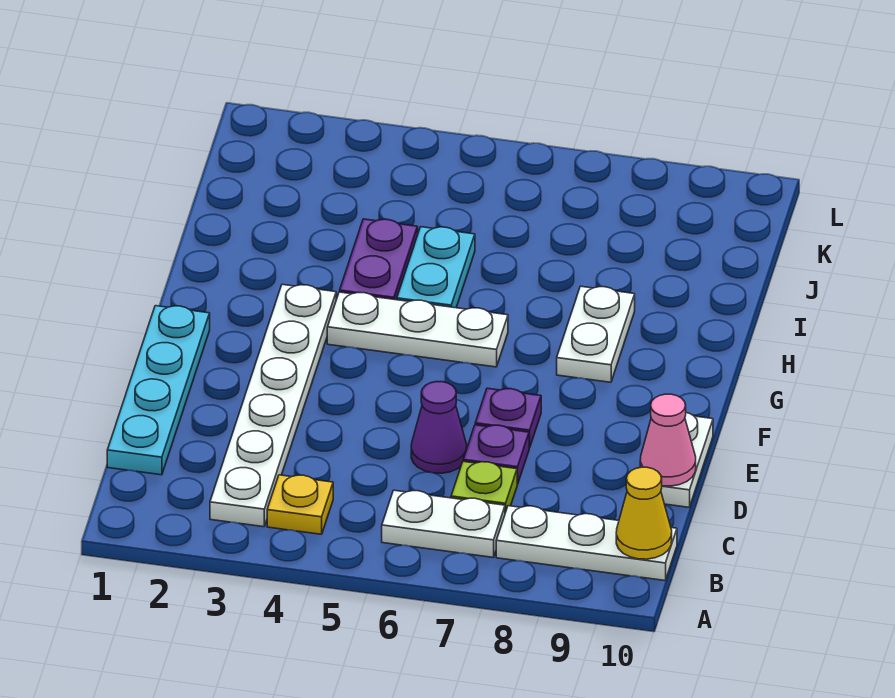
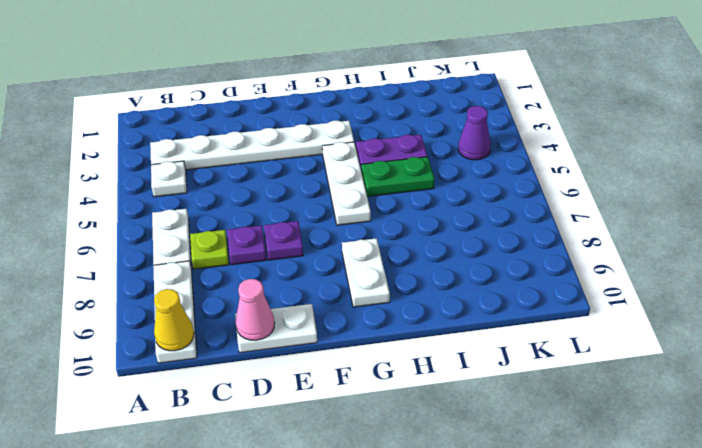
yellow plate B4 level 1 -> white plate B4 level 1
cyan plate C1:F1 level 1 -> none
purple cone D6 level 1 -> purple cone K4 level 1
white plate G8:H8 level 1 -> white plate G8:G9 level 1
cyan plate H5:I5 level 1 -> green plate H5:I5 level 1

